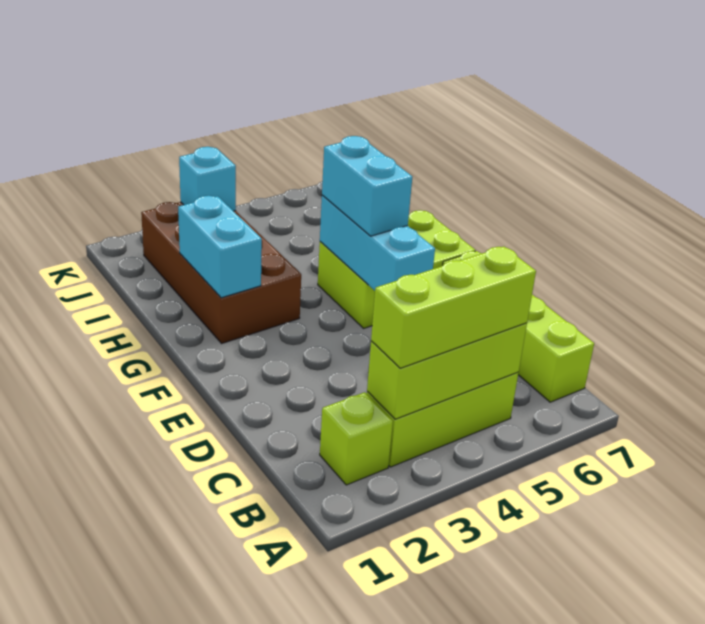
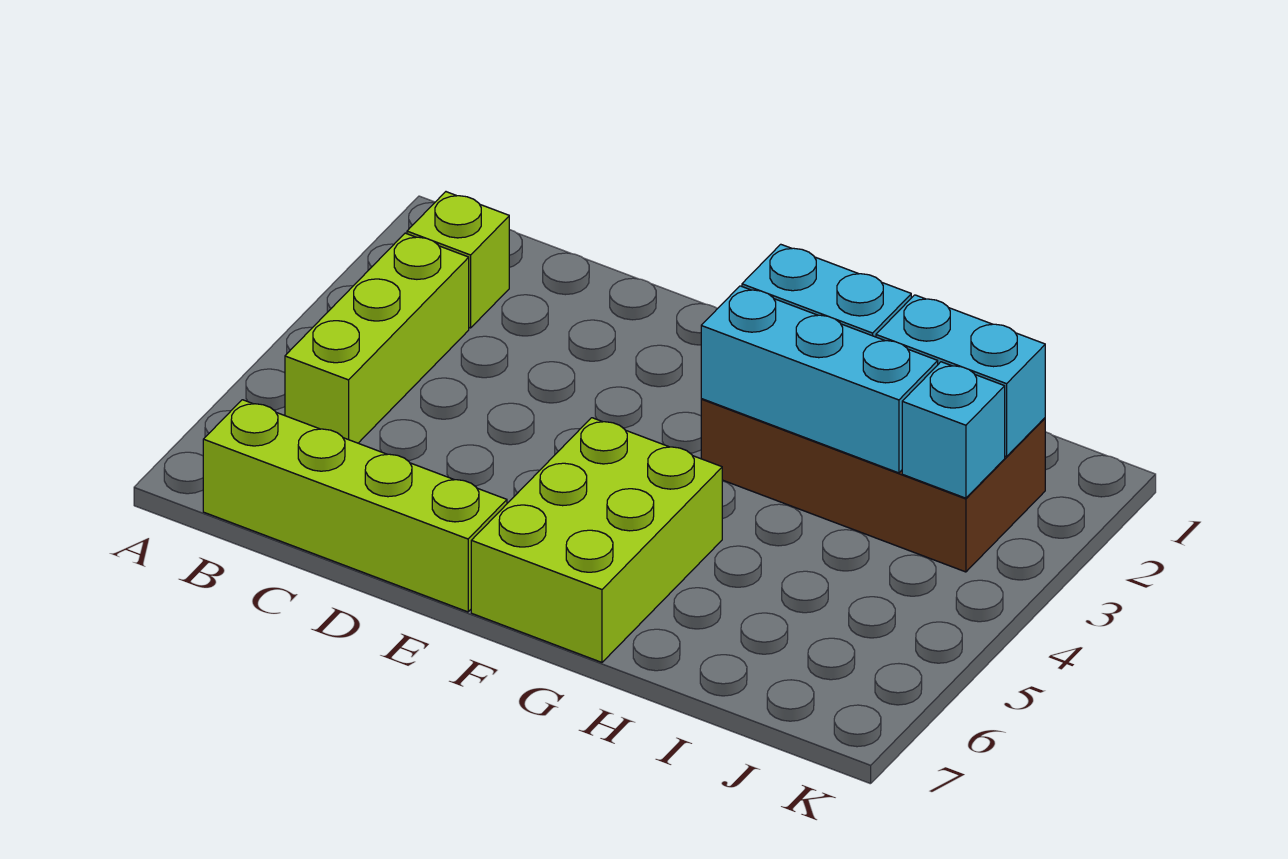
lime brick B3:B5 level 2 -> none
lime brick B3:B5 level 3 -> none
cyan brick E5:G5 level 2 -> cyan brick G3:I3 level 2
cyan brick F5:G5 level 3 -> cyan brick I2:J2 level 2

